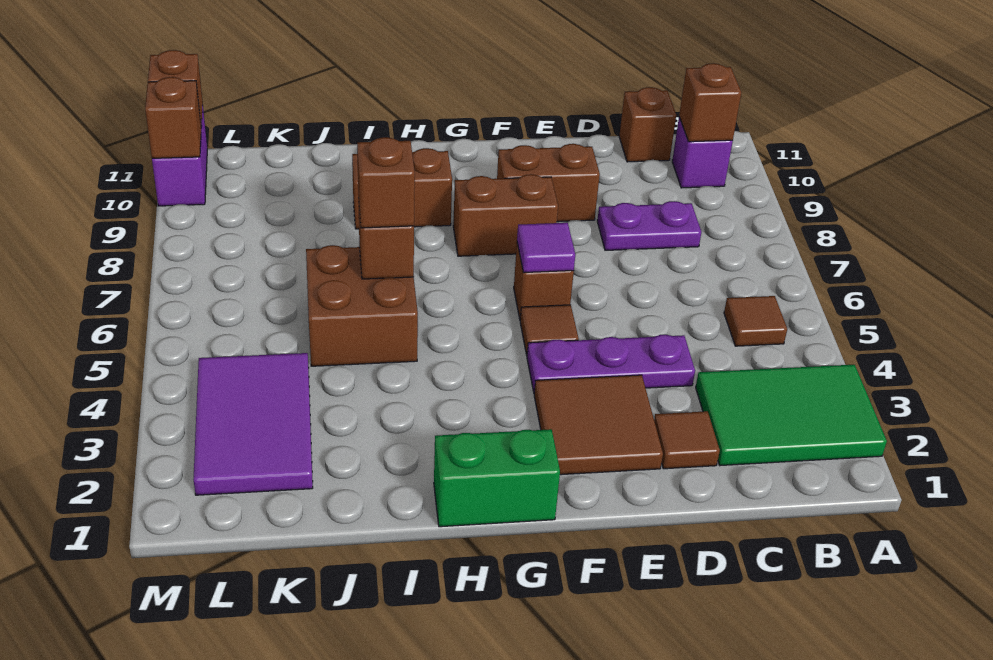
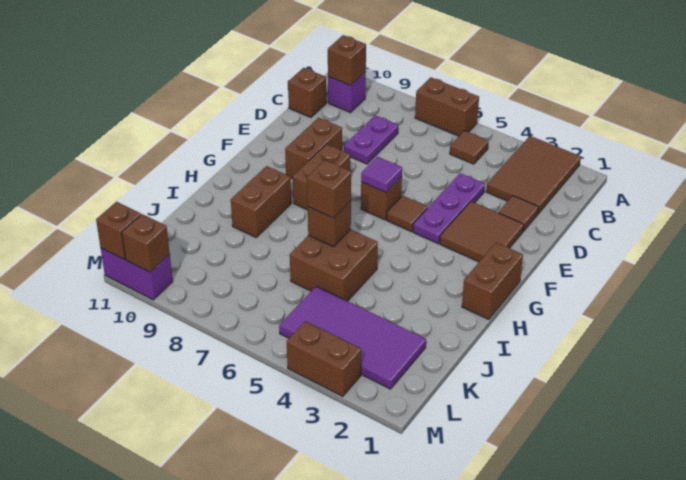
green tile A2:C3 level 1 -> brown tile A2:C3 level 1
none -> brown brick A6:A7 level 1
green brick G1:H1 level 1 -> brown brick G1:H1 level 1
purple tile K2:L4 level 1 -> purple tile K2:L5 level 1
none -> brown brick M3:M4 level 1

